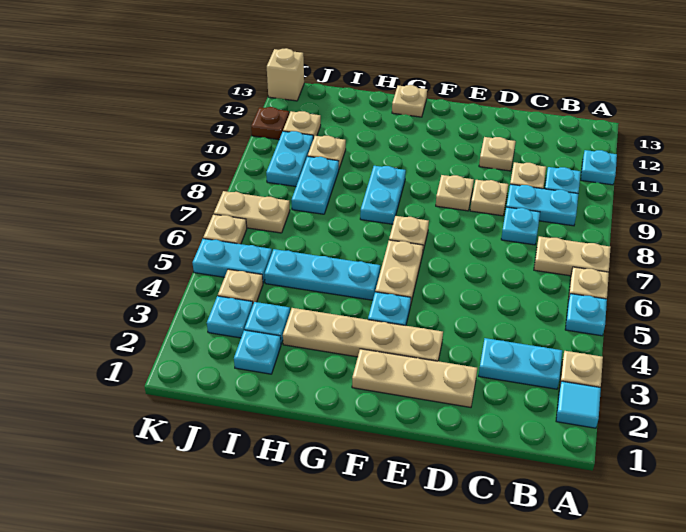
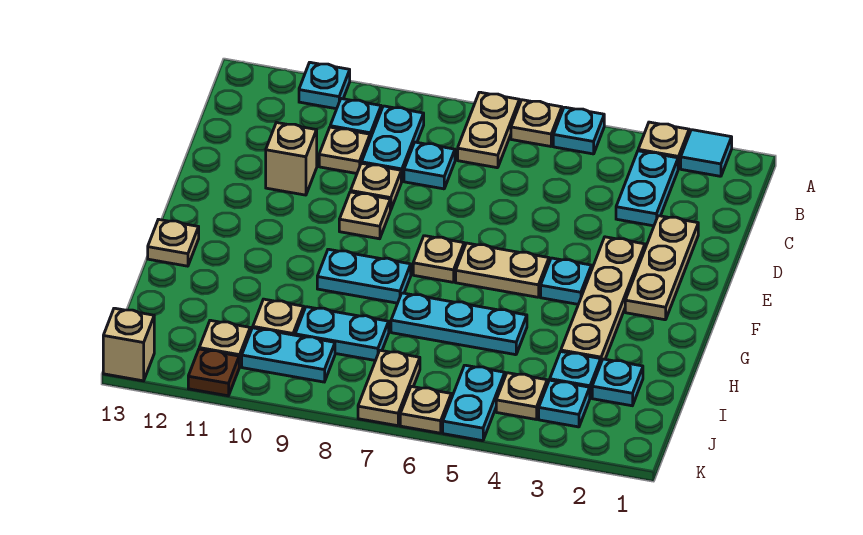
tan plate D11 level 1 -> tan brick D11 level 1
cyan plate G5:I5 level 1 -> cyan plate H5:H7 level 1

